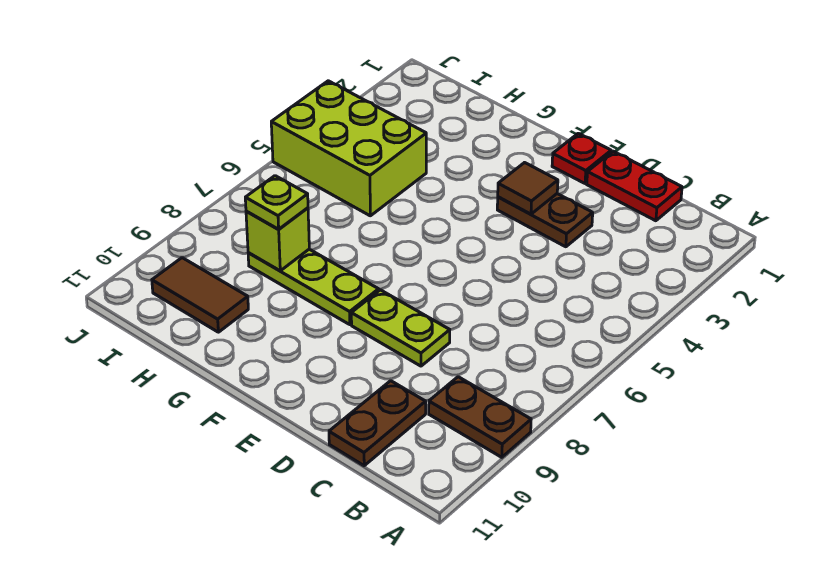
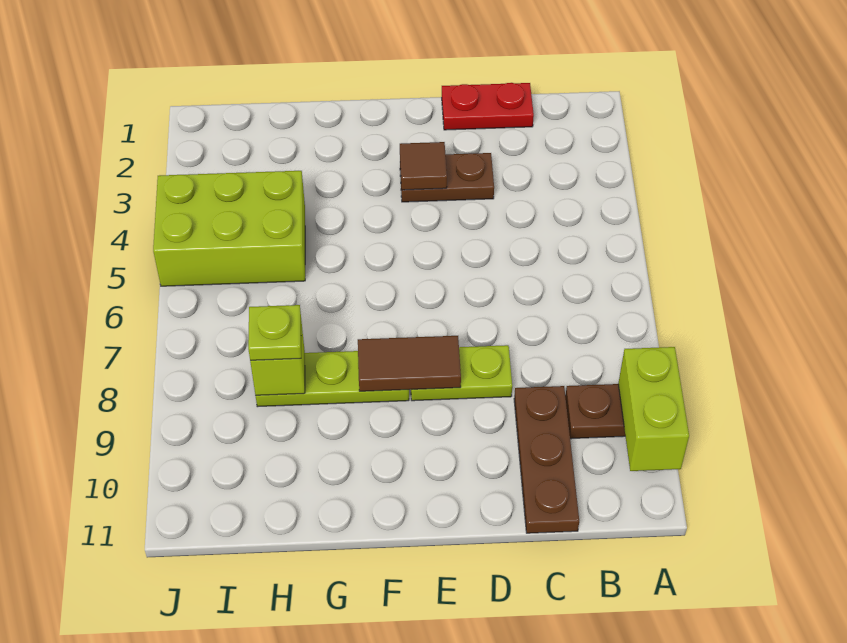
none -> lime brick A9:A10 level 2
brown plate C10:C11 level 1 -> brown plate C9:C11 level 1
red plate E1 level 1 -> none
brown tile H10:I10 level 1 -> brown tile E8:F8 level 2

